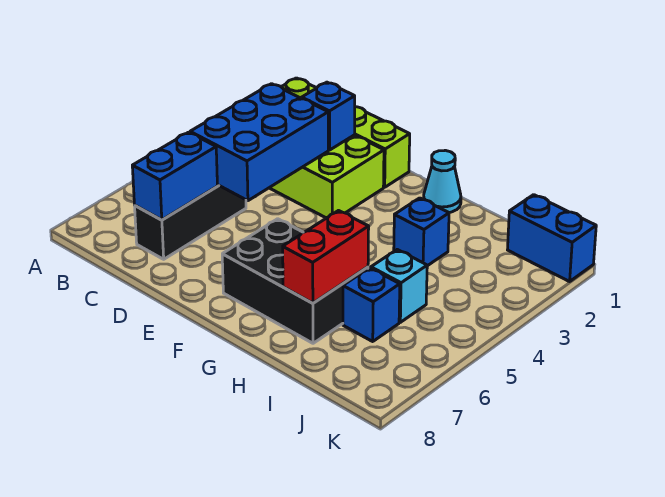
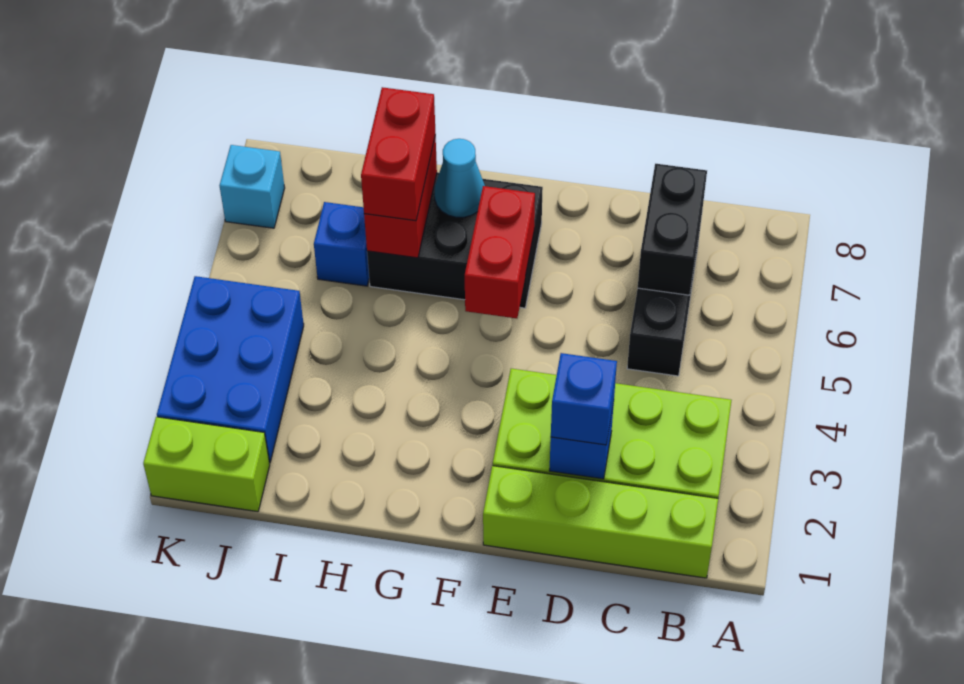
blue brick C3:D5 level 2 -> blue brick J2:K4 level 1
blue brick C6:C7 level 2 -> black brick C6:C7 level 2
none -> red brick F5:F6 level 2
cyan cone G1 level 1 -> cyan cone G7 level 2
blue brick H3 level 1 -> blue brick D2 level 3
none -> red brick H6:H7 level 3
cyan brick I5 level 1 -> cyan brick K7 level 1
blue brick J1:K1 level 1 -> lime brick J1:K1 level 1

